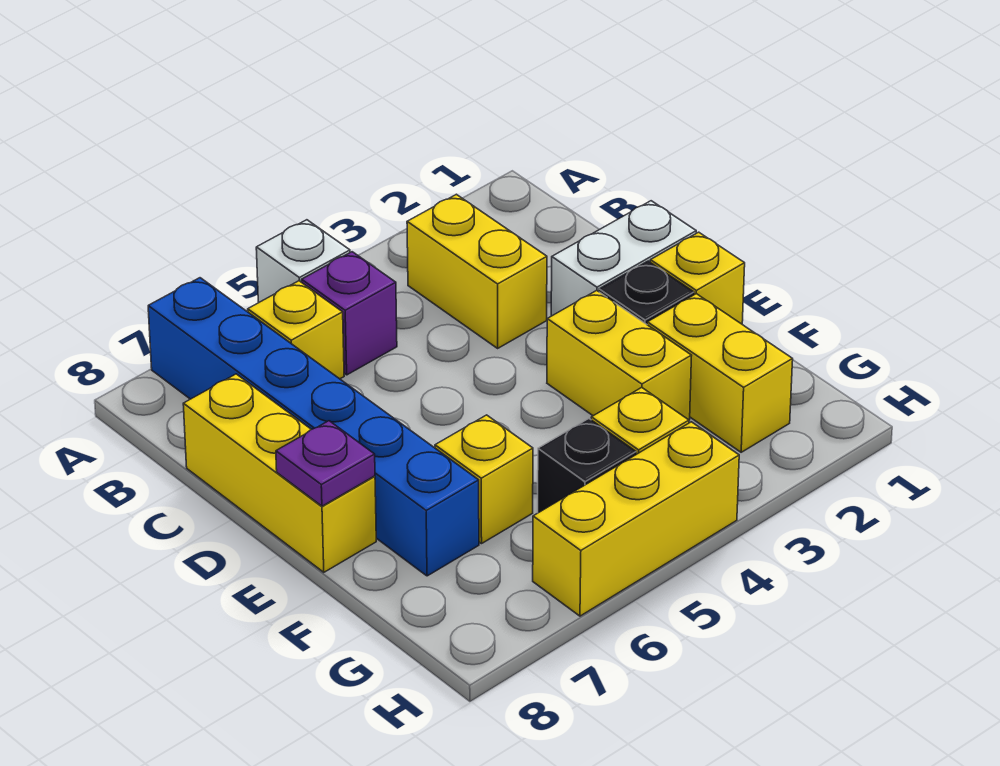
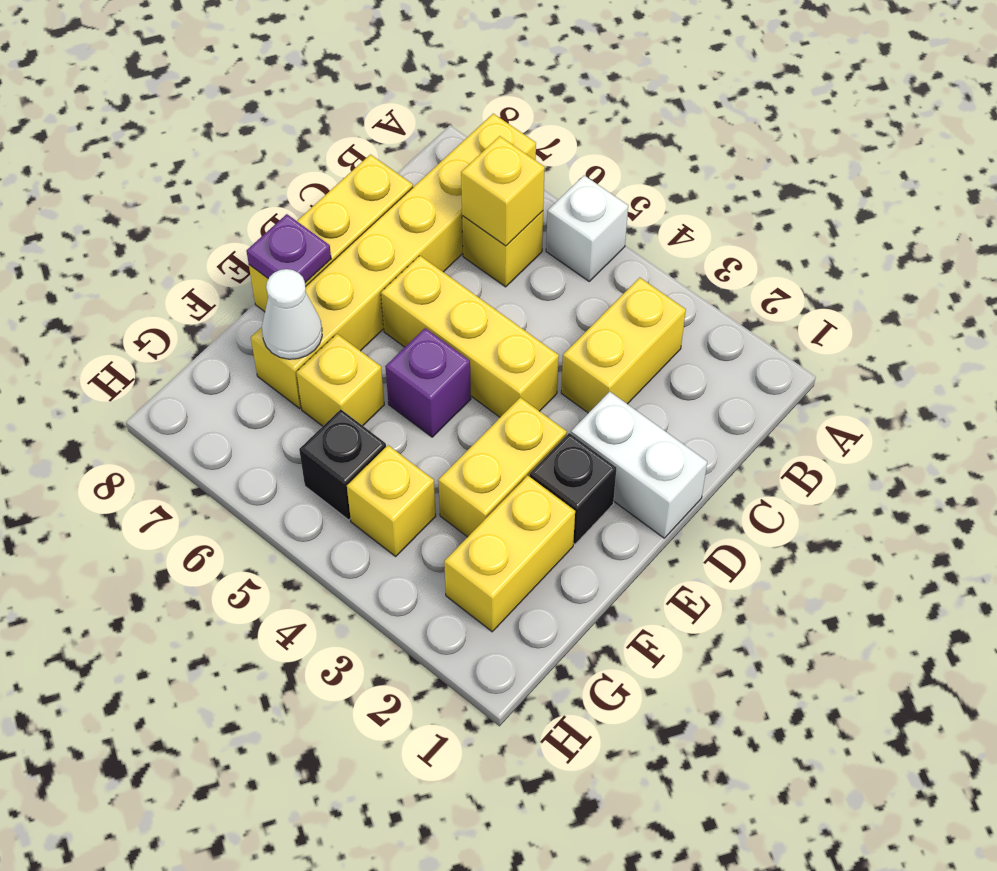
blue brick A7:F7 level 1 -> yellow brick A7:F7 level 1
purple brick B5 level 1 -> purple brick E5 level 1
yellow brick E1 level 1 -> yellow brick B6 level 2
none -> white cone F7 level 2
yellow brick H4:H6 level 1 -> yellow brick D4:D6 level 1

